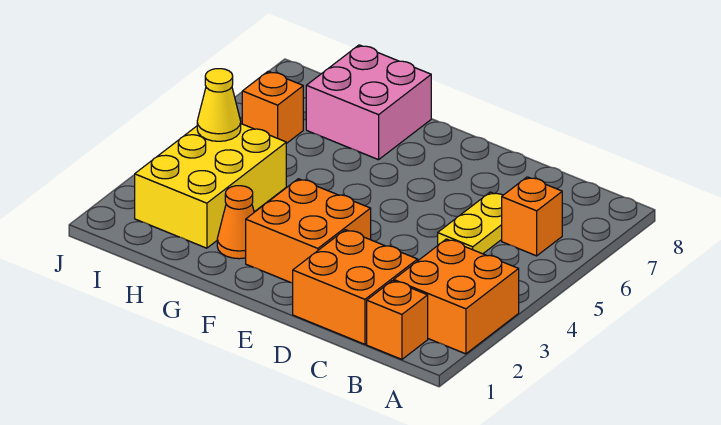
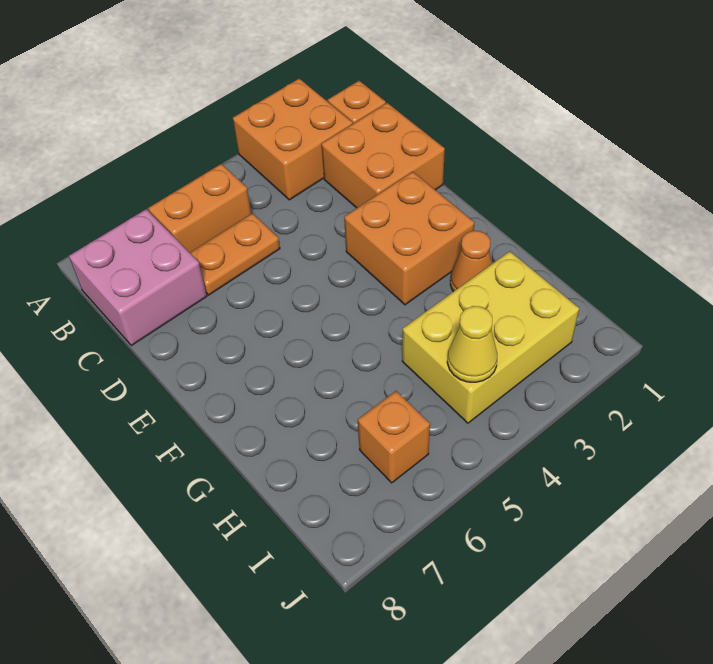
orange brick B6 level 1 -> orange brick B5:B6 level 1
yellow plate C5:C6 level 1 -> orange plate C5:C6 level 1
pink brick G7:H8 level 1 -> pink brick B7:C8 level 1

